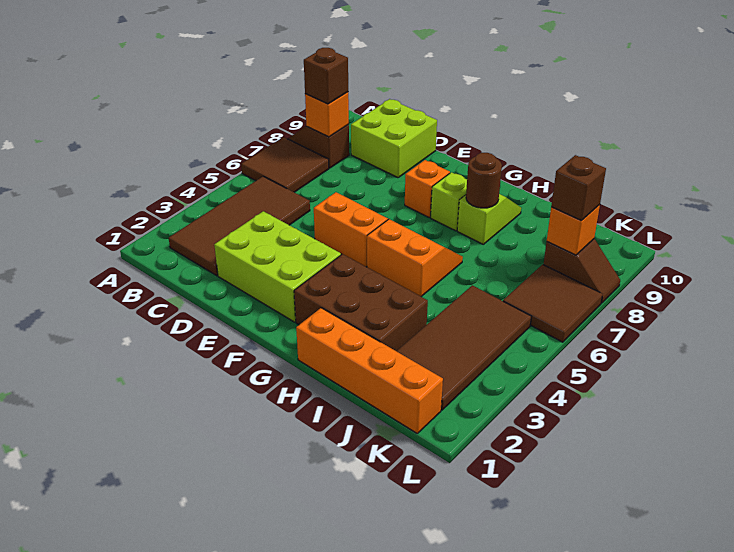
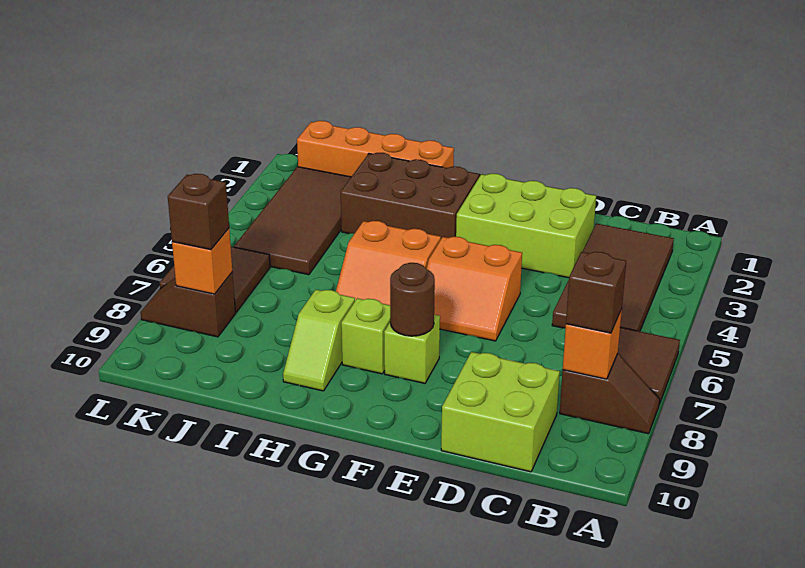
orange brick F8 level 1 -> lime brick F8 level 1
brown round brick H8 level 2 -> brown round brick F8 level 2

